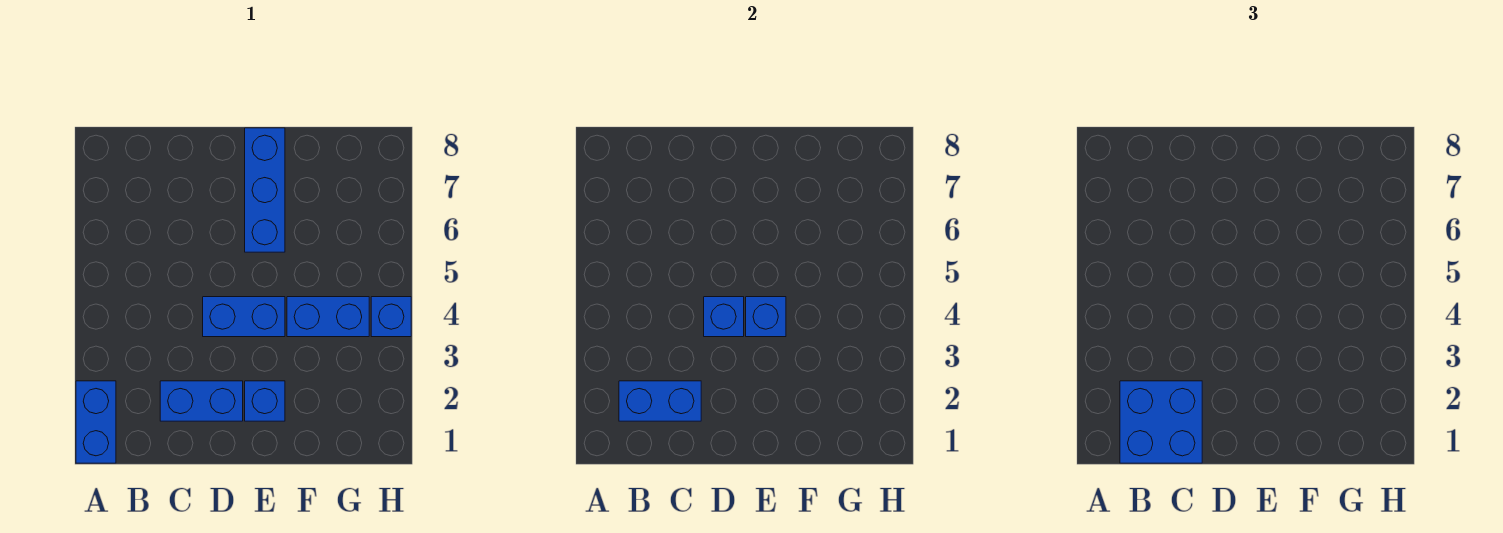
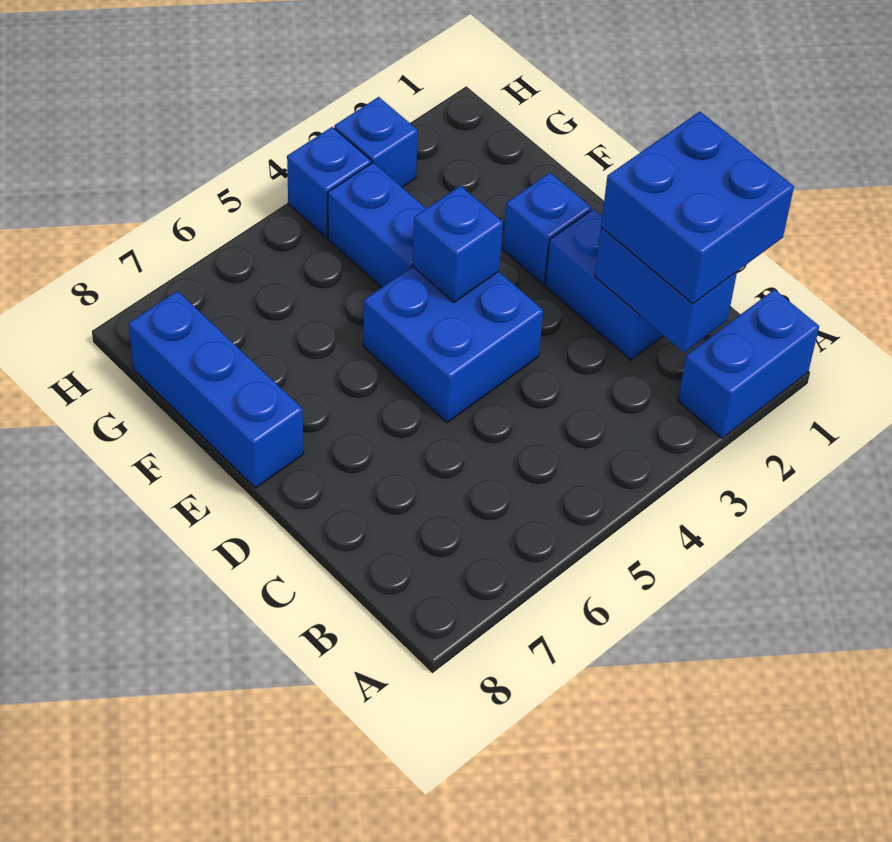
blue brick D4:E4 level 1 -> blue brick D4:E5 level 1
blue brick D4 level 2 -> blue brick H3 level 1
blue brick E6:E8 level 1 -> blue brick E8:G8 level 1

